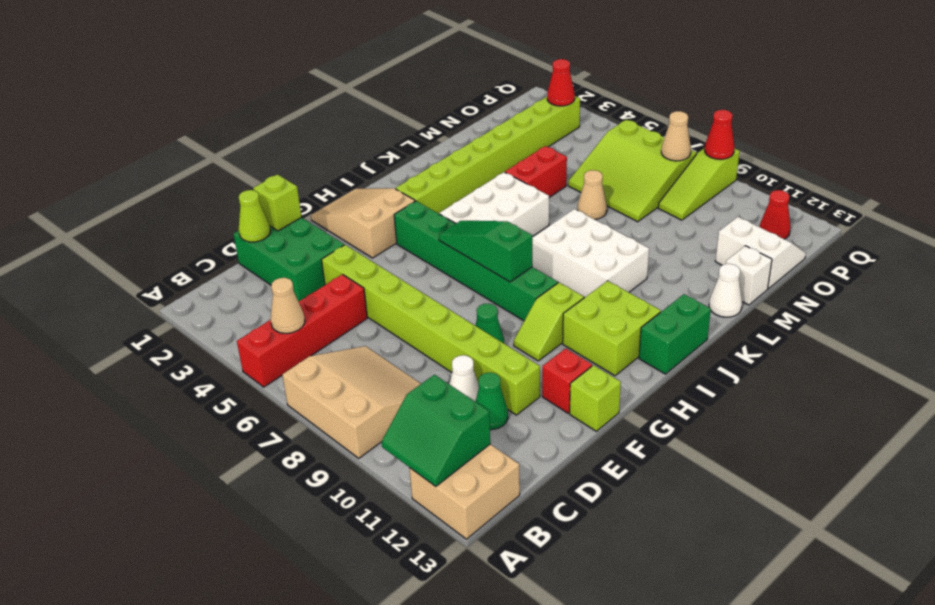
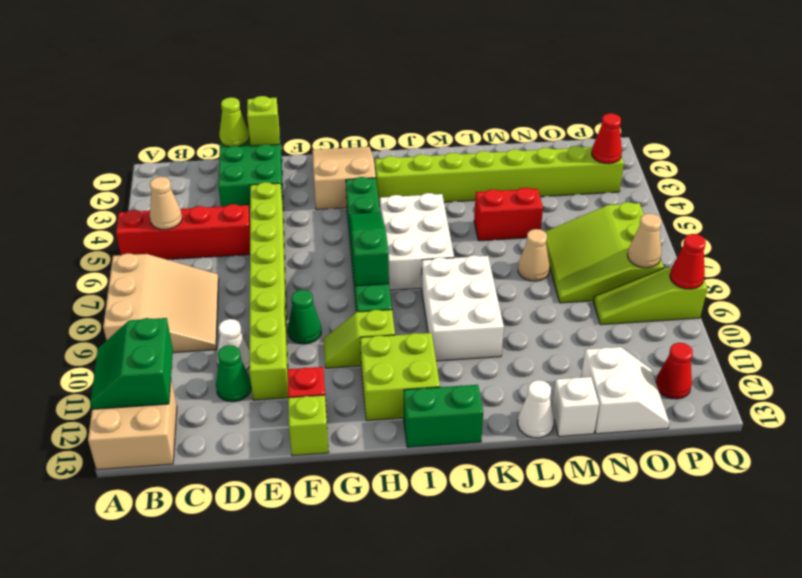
white brick I5:K6 level 1 -> white brick I5:J7 level 1

